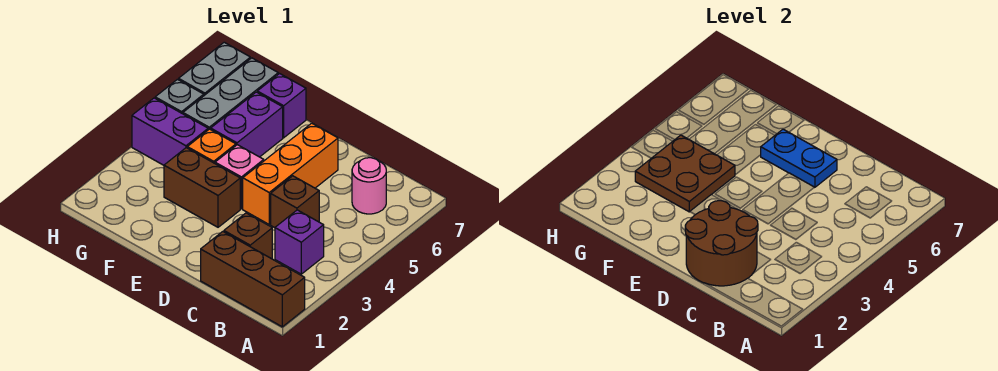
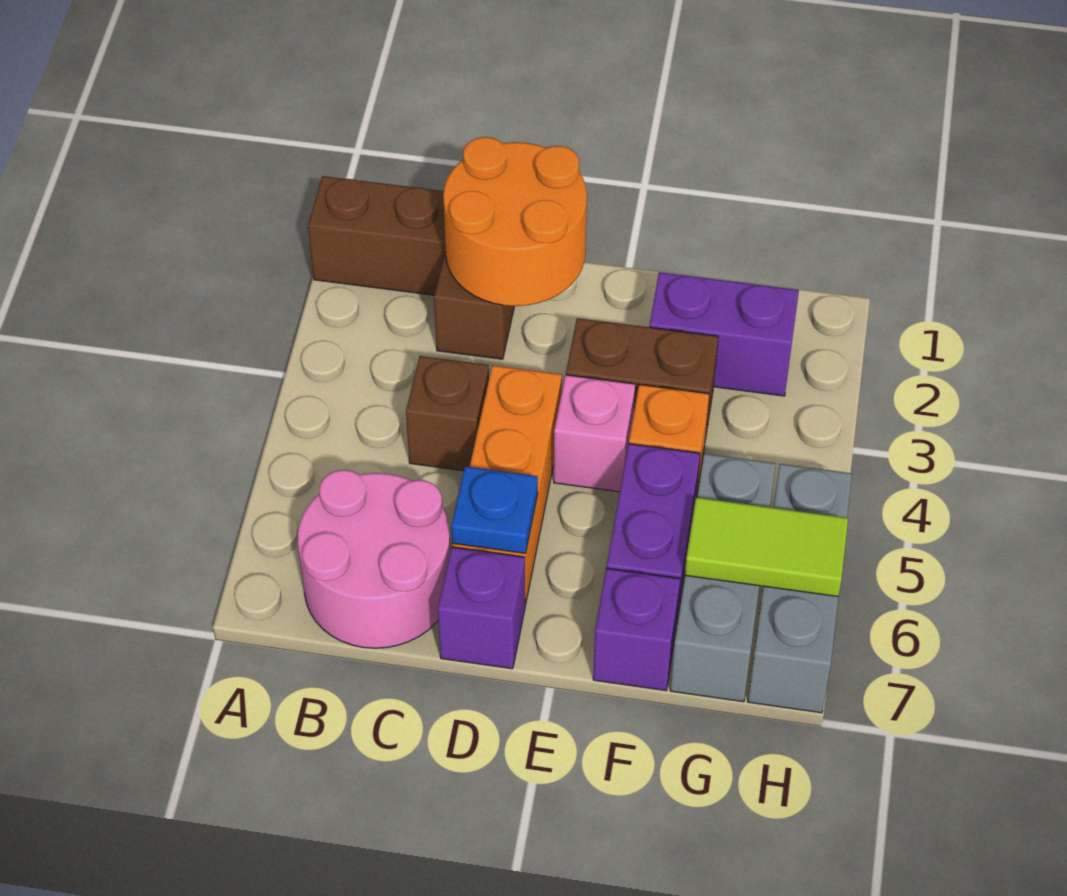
purple brick B3 level 1 -> purple brick D7 level 1
pink round brick B6 level 1 -> pink round brick B6:C7 level 1
brown round brick C1:D2 level 2 -> orange round brick C1:D2 level 2
blue plate D6:E6 level 2 -> blue plate D6 level 2
brown plate F3:G4 level 2 -> none
purple brick G4:H4 level 1 -> purple brick F2:G2 level 1
none -> lime tile G6:H6 level 2

